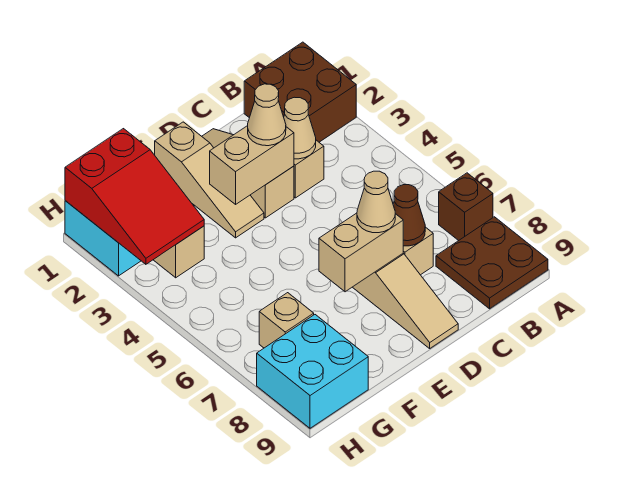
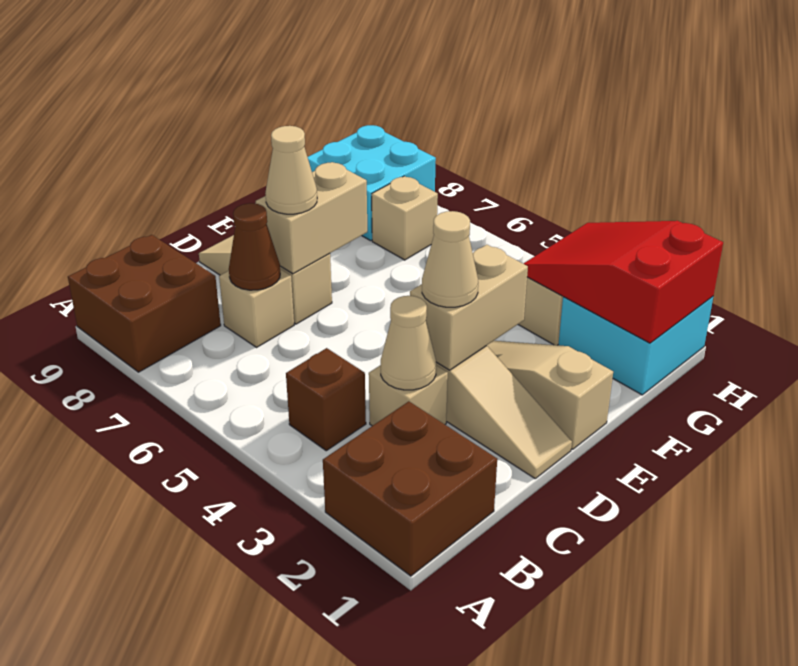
brown brick A7 level 1 -> brown brick B4 level 1
brown plate A8:B9 level 1 -> brown brick A8:B9 level 1

